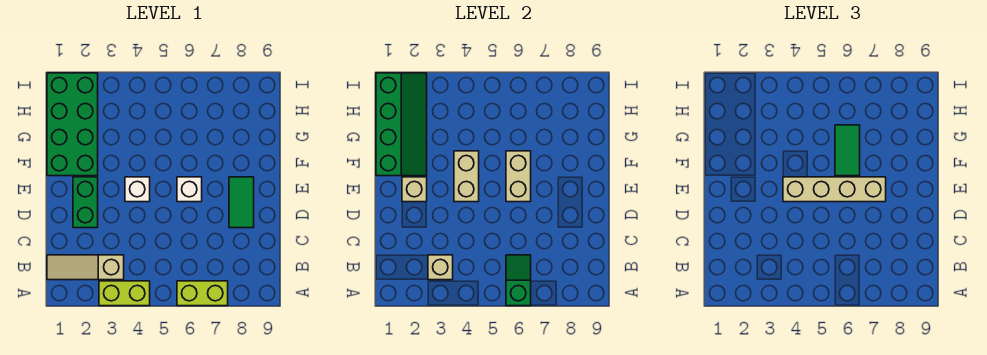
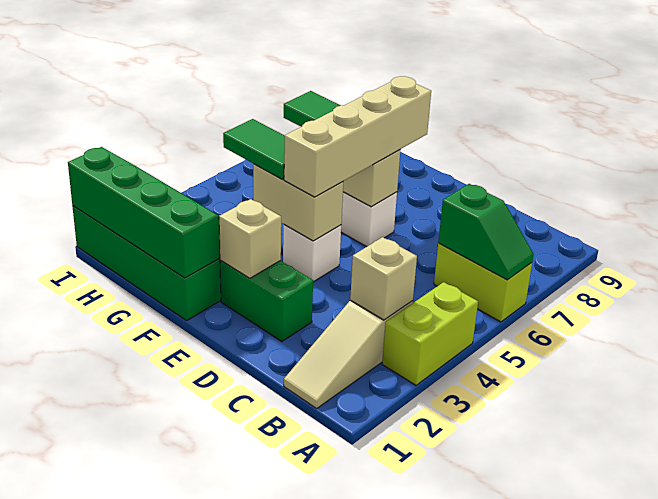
lime brick A6:A7 level 1 -> lime brick A6:B6 level 1
green slope A6:B6 level 2 top A -> green slope A6:B6 level 2 top B
green tile D8:E8 level 1 -> green tile F4:G4 level 3

